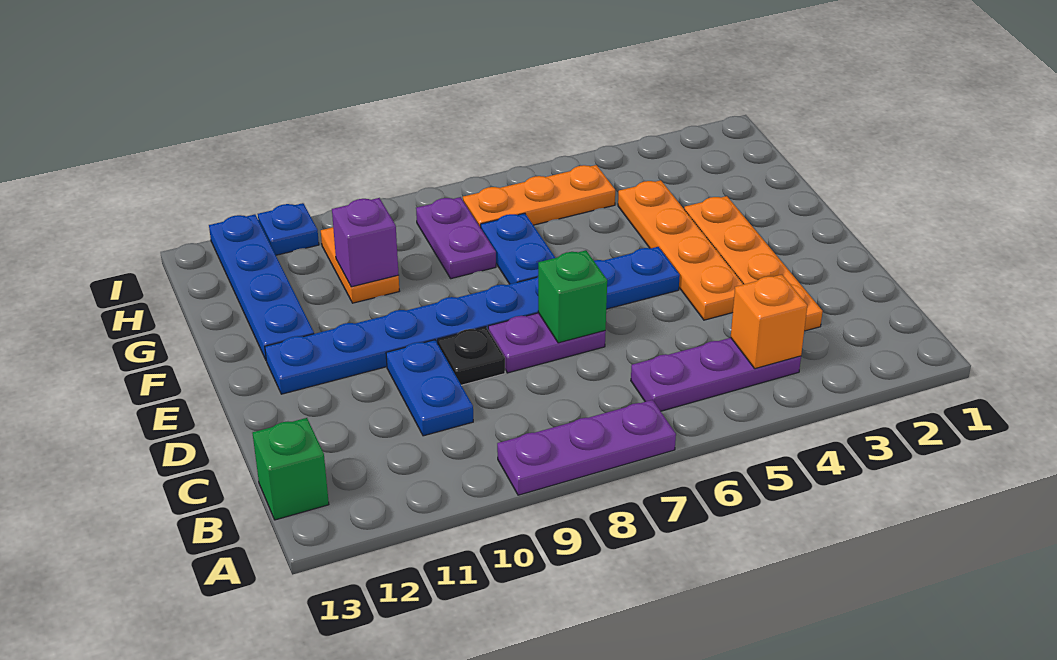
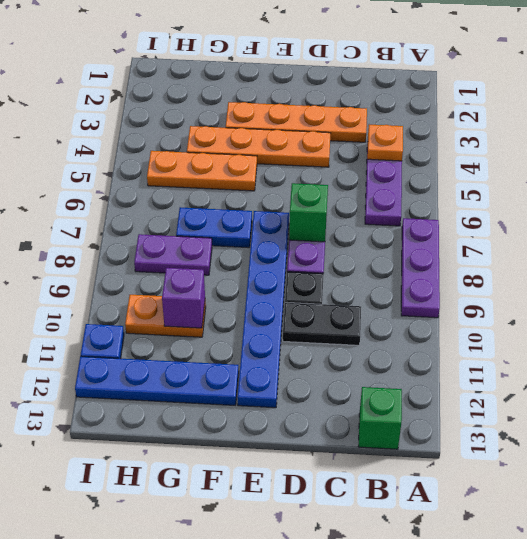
orange brick B4 level 2 -> orange plate B4 level 2
blue plate C10:D10 level 1 -> black plate C10:D10 level 1
blue plate E5:E12 level 1 -> blue plate E7:E12 level 1
orange plate H5:H7 level 1 -> orange plate F5:H5 level 1

